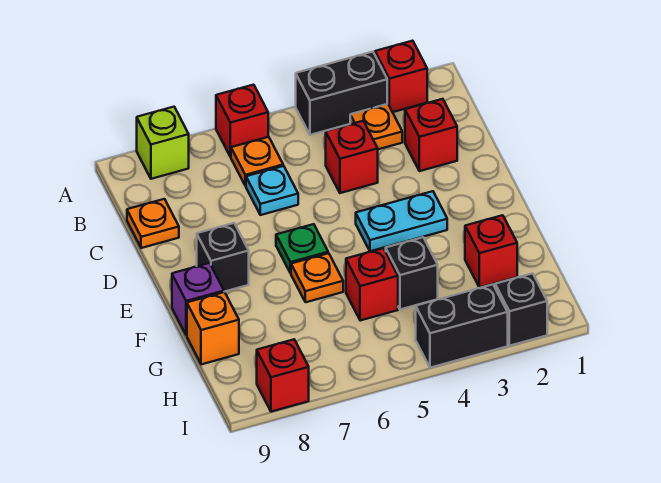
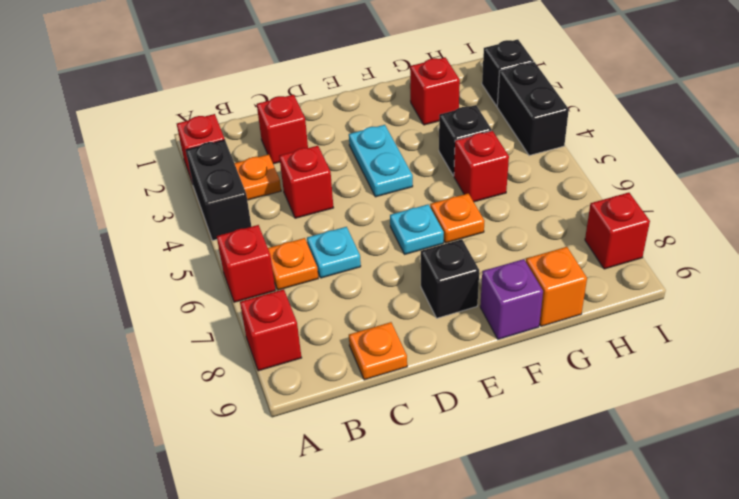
lime brick A8 level 1 -> red brick A8 level 1
green plate E6 level 1 -> cyan plate E6 level 1

